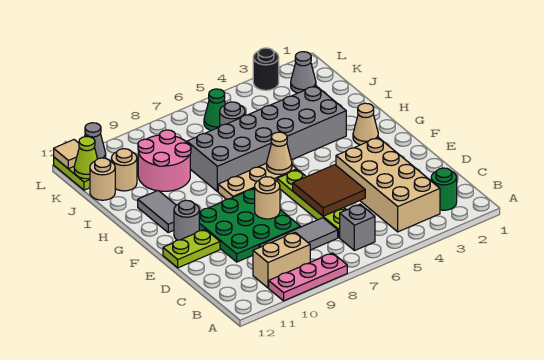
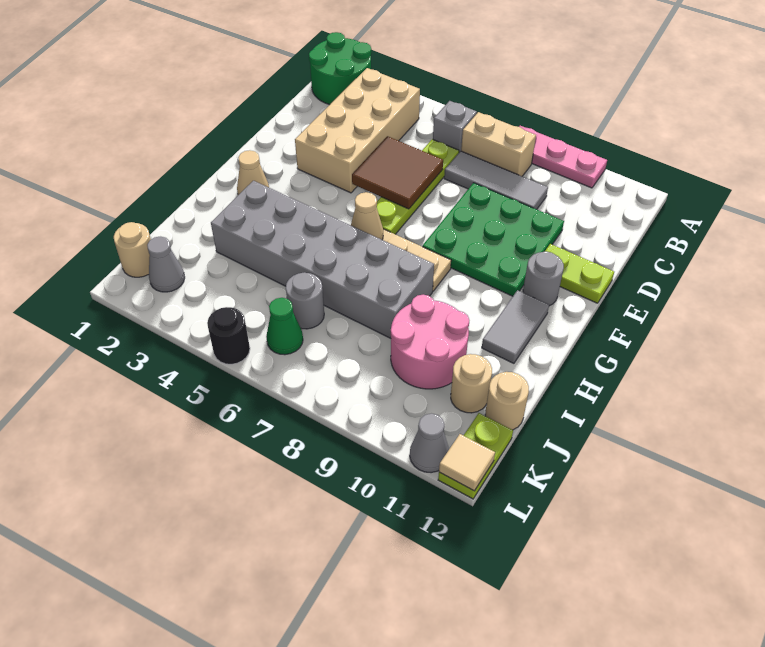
green round brick B2 level 1 -> green round brick A1:B2 level 1
tan brick B9:B10 level 1 -> tan brick B7:B8 level 1
tan round brick E8 level 2 -> tan round brick K1 level 1
lime cone K12 level 2 -> none
black round brick L3 level 1 -> black round brick L5 level 1

